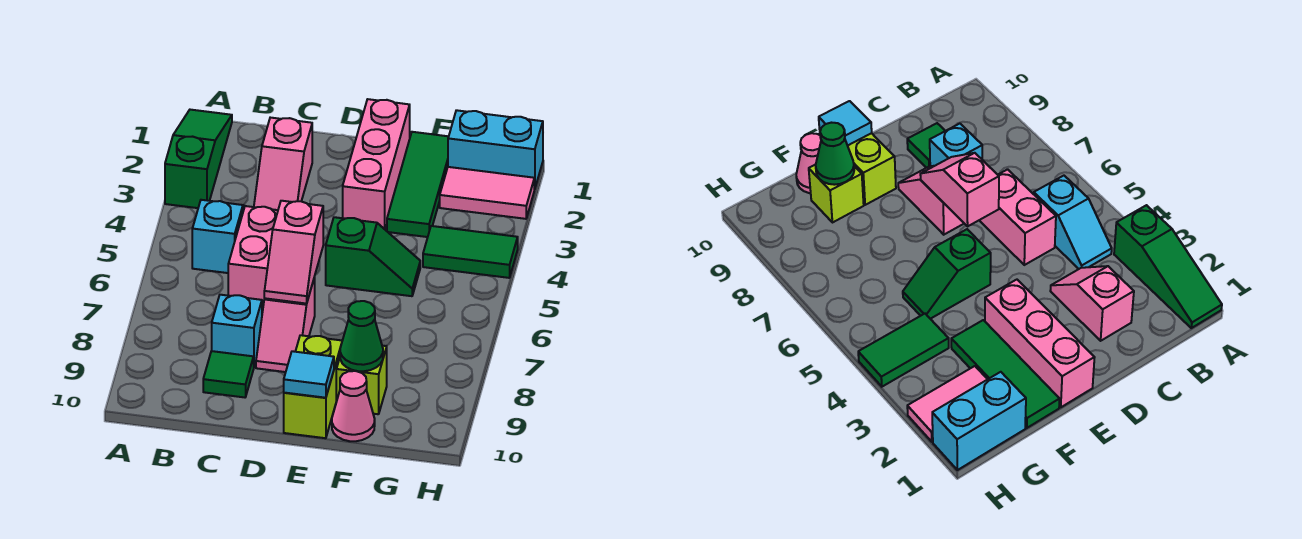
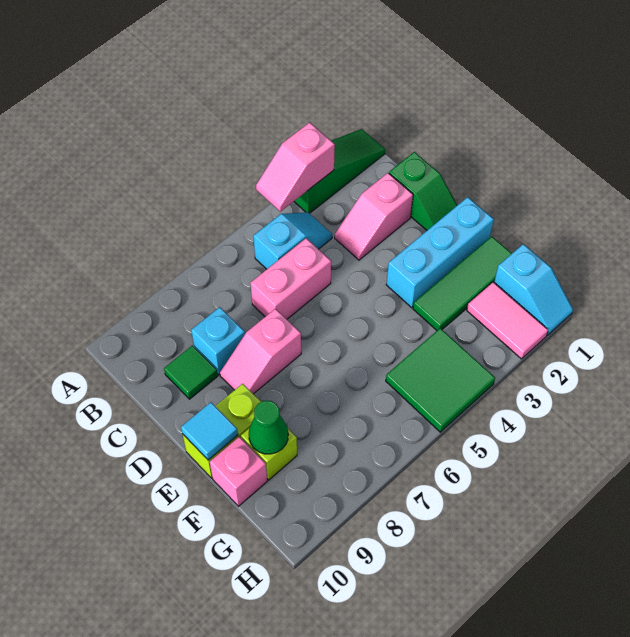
pink slope D6:D7 level 2 top 6 -> pink slope A3:A4 level 2 top 3
pink brick E1:E3 level 1 -> cyan brick E1:E3 level 1
green slope E5:F5 level 1 top E -> green slope C1:D1 level 1 top C
pink cone F10 level 1 -> pink brick F10 level 1
cyan brick G1:H1 level 1 -> cyan slope G1:H1 level 1 top G
green tile G4:H4 level 1 -> green tile G4:H5 level 1

